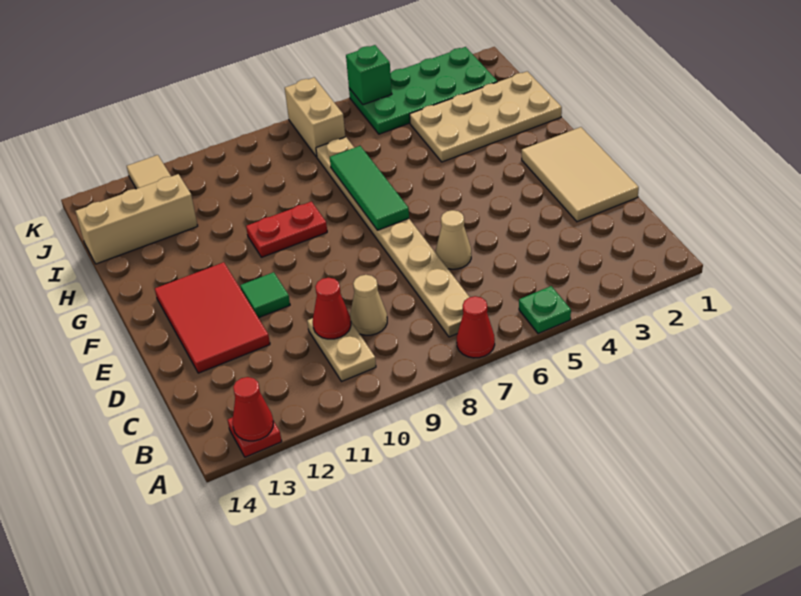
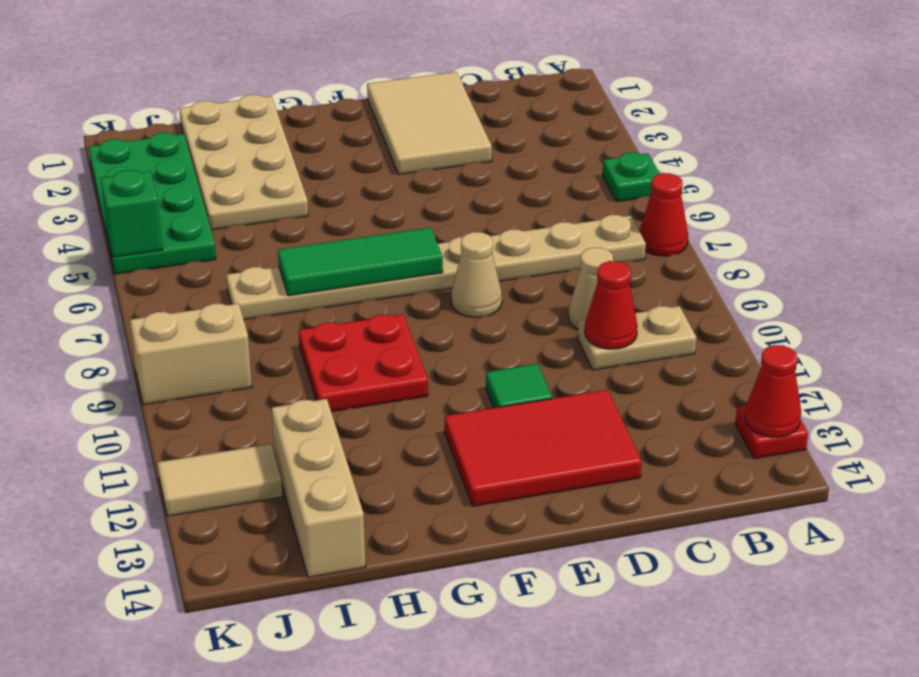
tan tile D1:F2 level 1 -> tan tile D1:E3 level 1
tan cone D6 level 1 -> tan cone E8 level 1
red plate G9:G10 level 1 -> red plate G9:H10 level 1
tan brick J7:K7 level 1 -> tan brick J9:K9 level 1

